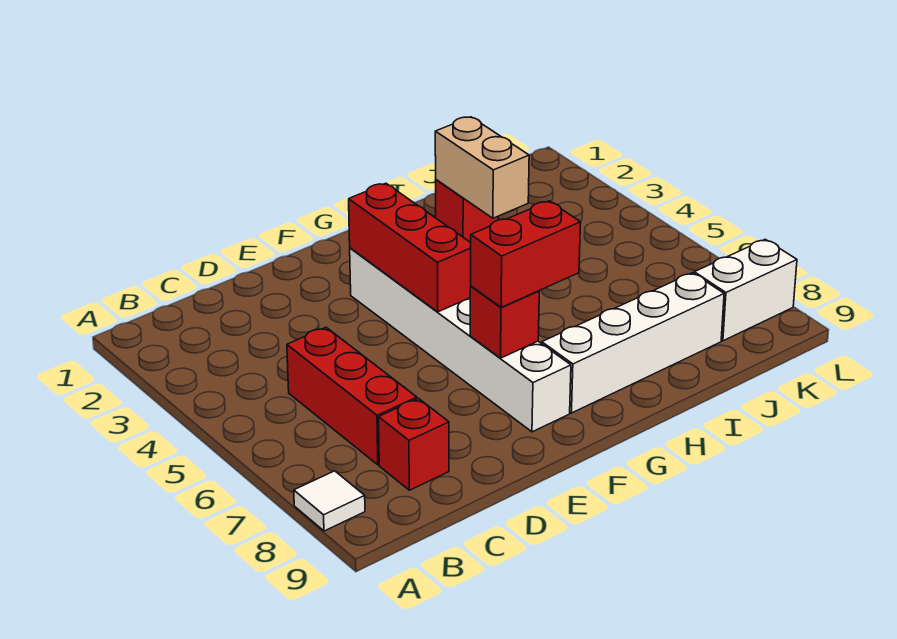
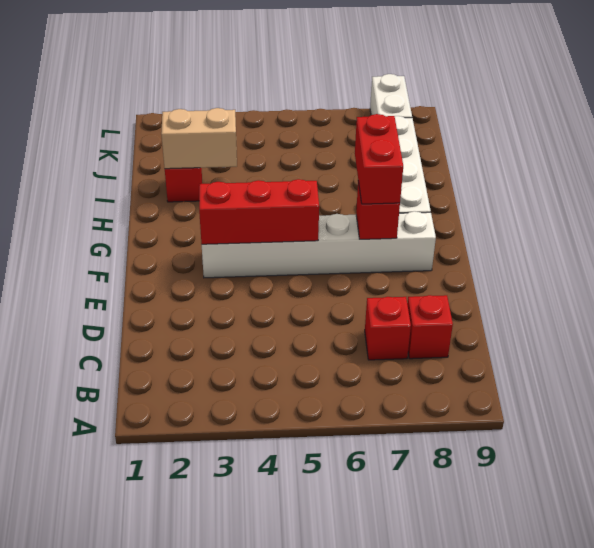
white tile A8 level 1 -> none
red brick C5:C7 level 1 -> red brick C7 level 1

